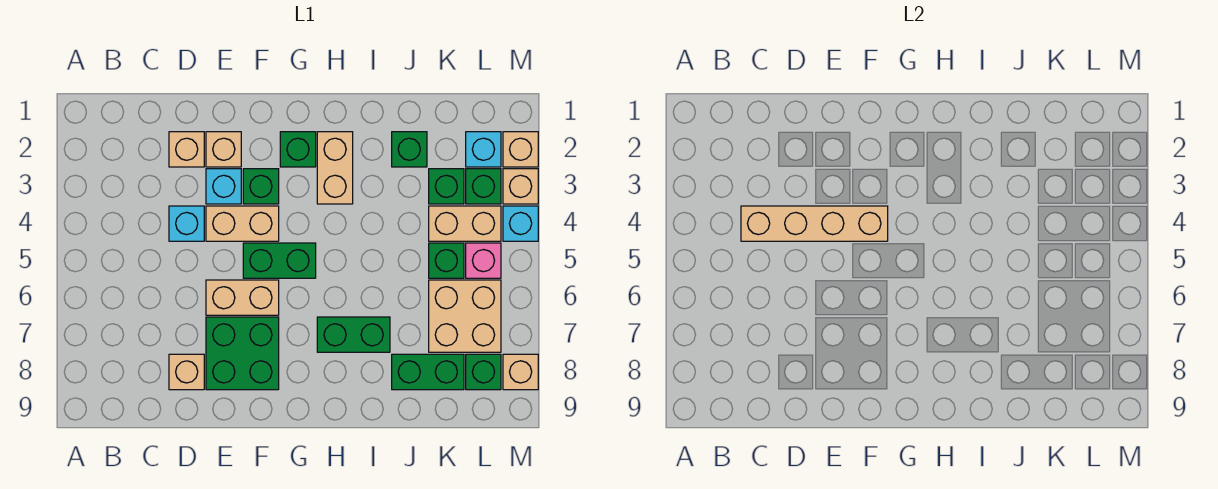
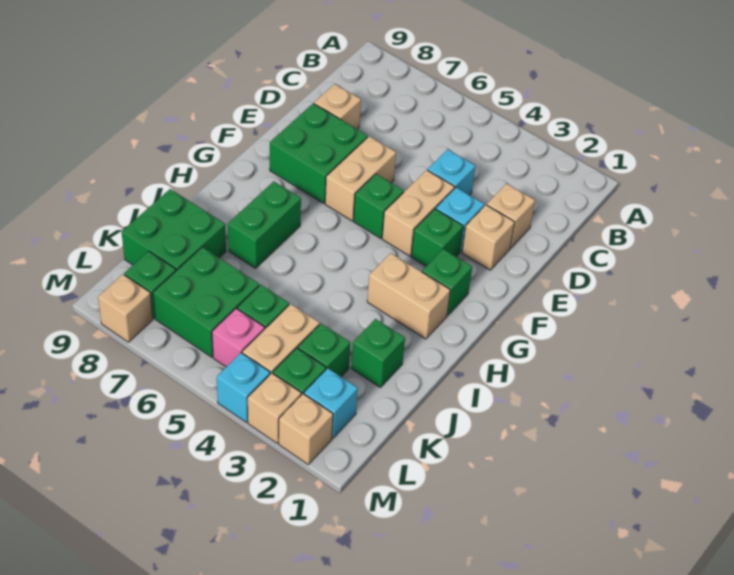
tan brick C4:F4 level 2 -> none
green brick F5:G5 level 1 -> green brick F5 level 1
green brick J8:K8 level 1 -> green brick J8:K9 level 1
tan brick K6:L7 level 1 -> green brick K6:L7 level 1

